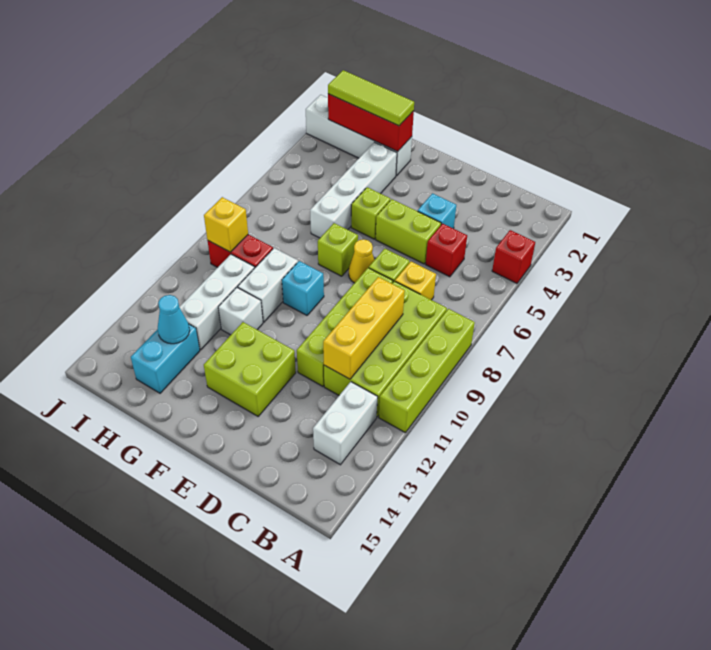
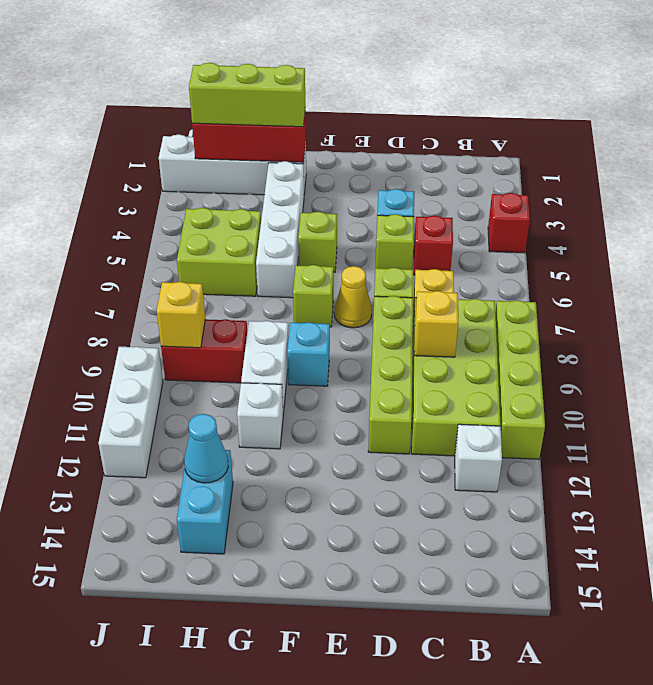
white brick B12:B13 level 1 -> white brick B12 level 1
yellow brick C9:C11 level 2 -> yellow brick C9 level 2
lime brick D5:E5 level 1 -> lime brick D5 level 1
lime brick E12:F13 level 1 -> lime brick H5:I6 level 1
lime tile G2:I2 level 3 -> lime brick G2:I2 level 3
white brick H10:H12 level 1 -> white brick J10:J12 level 1

